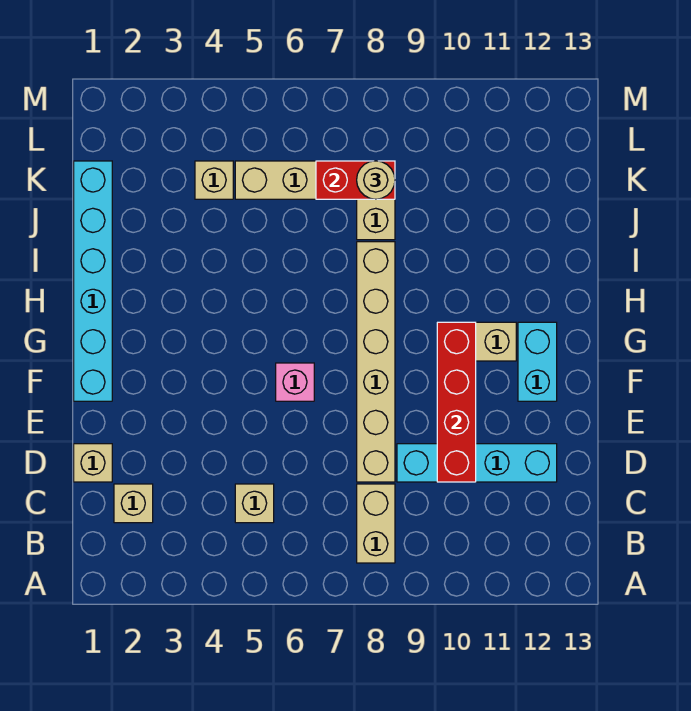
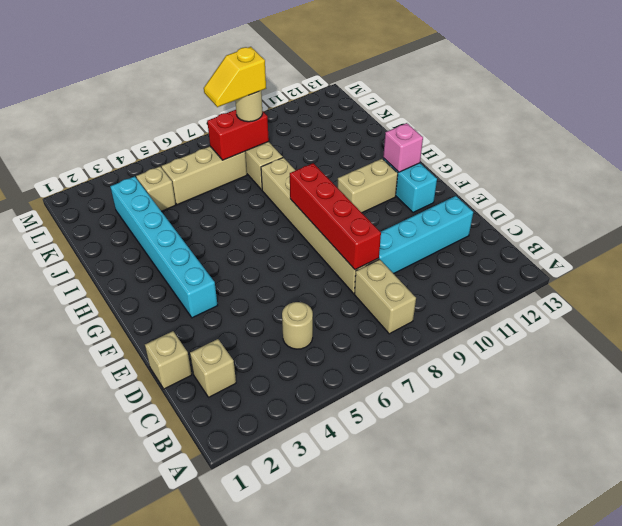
tan brick C5 level 1 -> tan round brick C5 level 1
red brick D10:G10 level 2 -> red brick D8:G8 level 2
cyan brick F1:K1 level 1 -> cyan brick F3:K3 level 1
pink brick F6 level 1 -> pink brick G12 level 2
none -> yellow slope K7:K8 level 4 top 8

